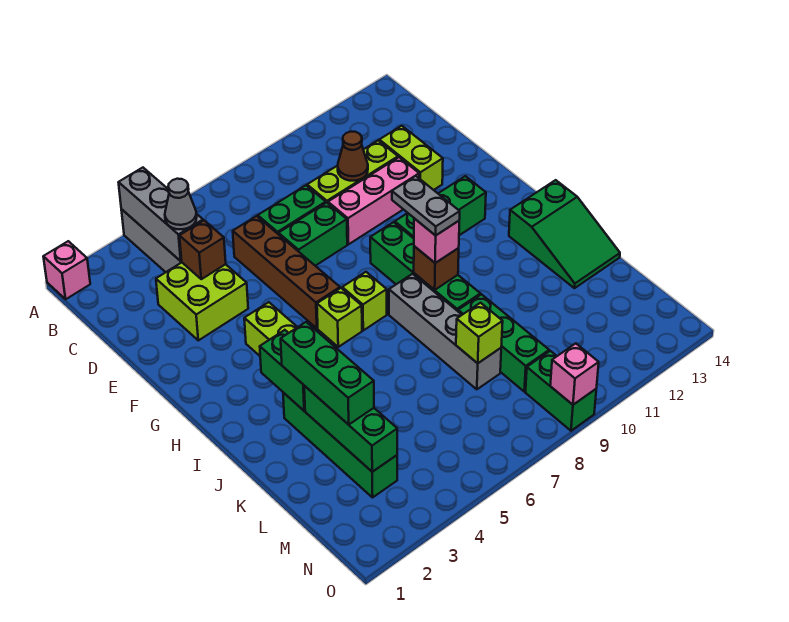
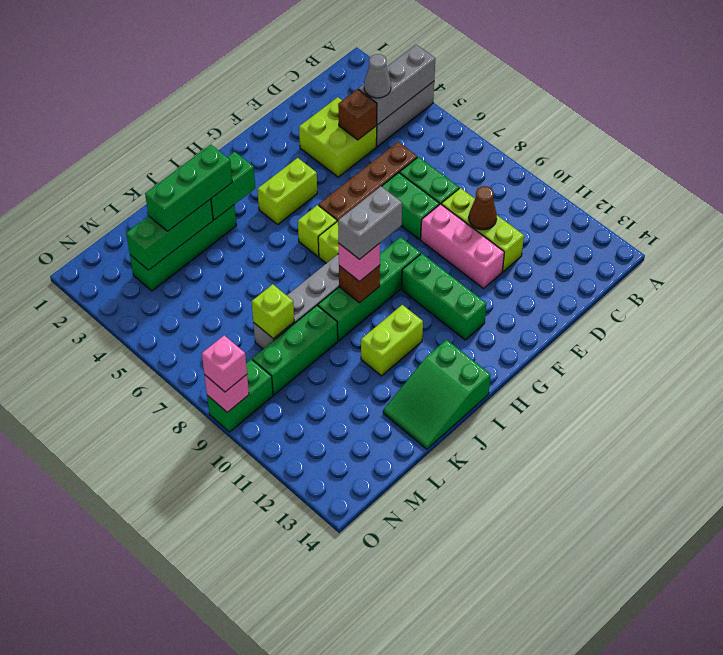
pink brick A1 level 1 -> pink brick O9 level 3
lime brick D12:E12 level 1 -> lime brick I11:J11 level 1
grey plate H9:I9 level 4 -> grey brick H9:I9 level 4

